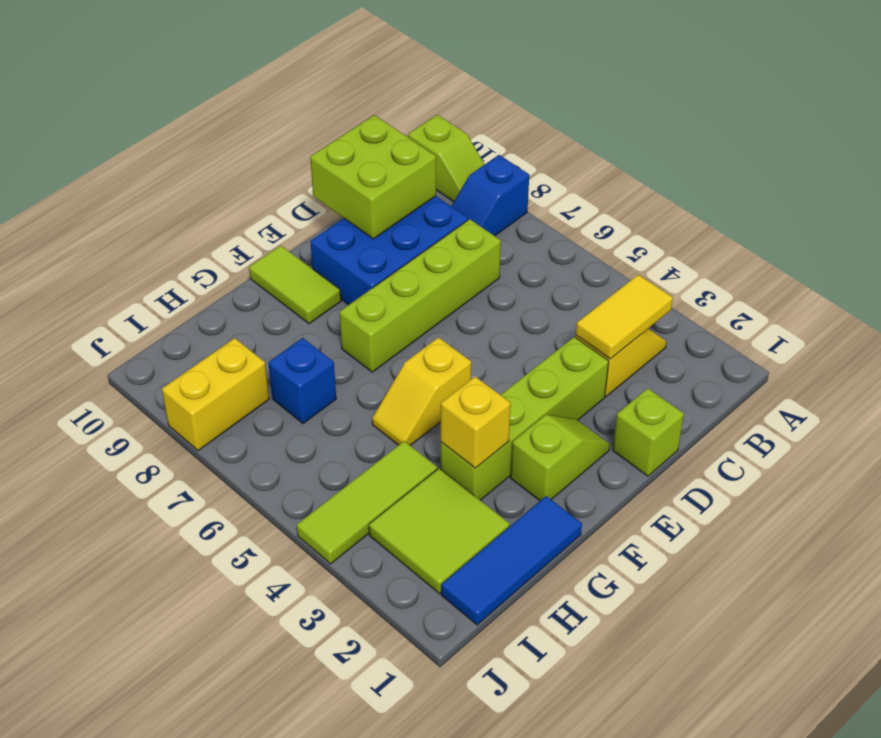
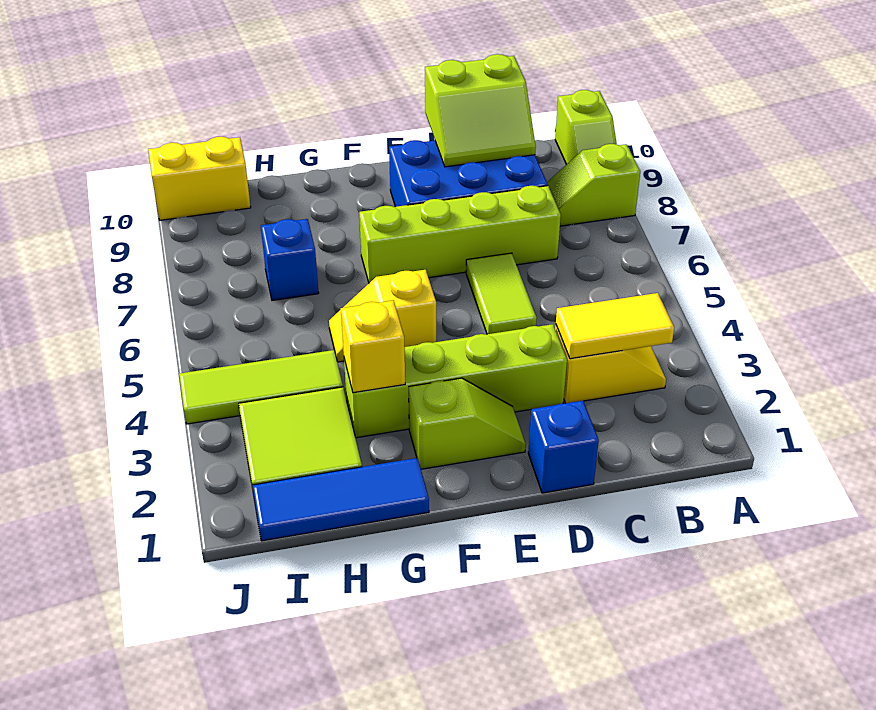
blue slope A8:B8 level 1 top A -> lime slope A8:B8 level 1 top A
lime brick C9:D10 level 2 -> lime slope C9:D10 level 2 top 10
lime brick D1 level 1 -> blue brick D1 level 1
lime tile F9:F10 level 1 -> lime tile D5:D6 level 1
yellow brick I8:J8 level 1 -> yellow brick I10:J10 level 1

